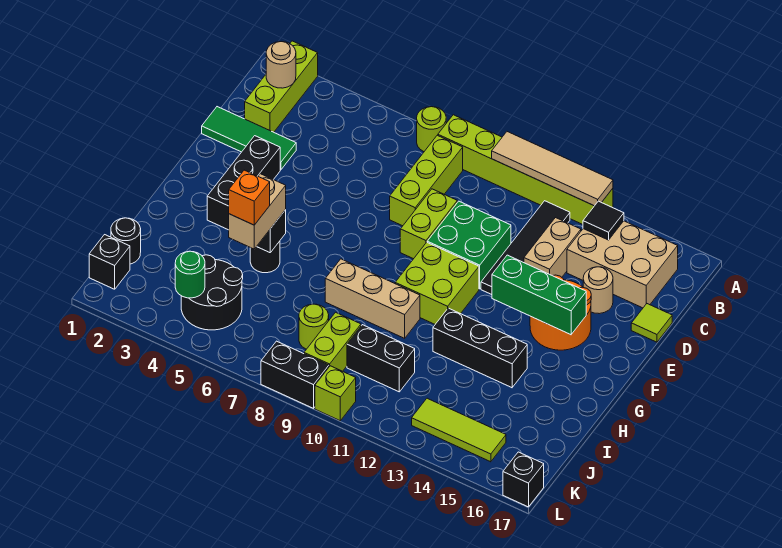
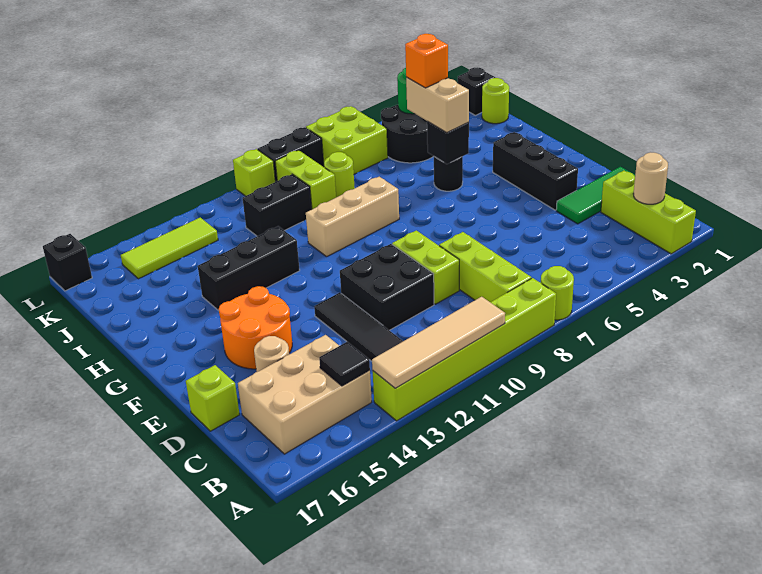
tan brick C13:D13 level 1 -> none
green brick D10:E11 level 1 -> black brick D10:E11 level 1
lime tile D17 level 1 -> lime brick D17 level 1
lime brick F10:G11 level 1 -> lime brick K6:L7 level 1
green brick F13:F15 level 2 -> none
black round brick J1 level 1 -> lime round brick J1 level 1

